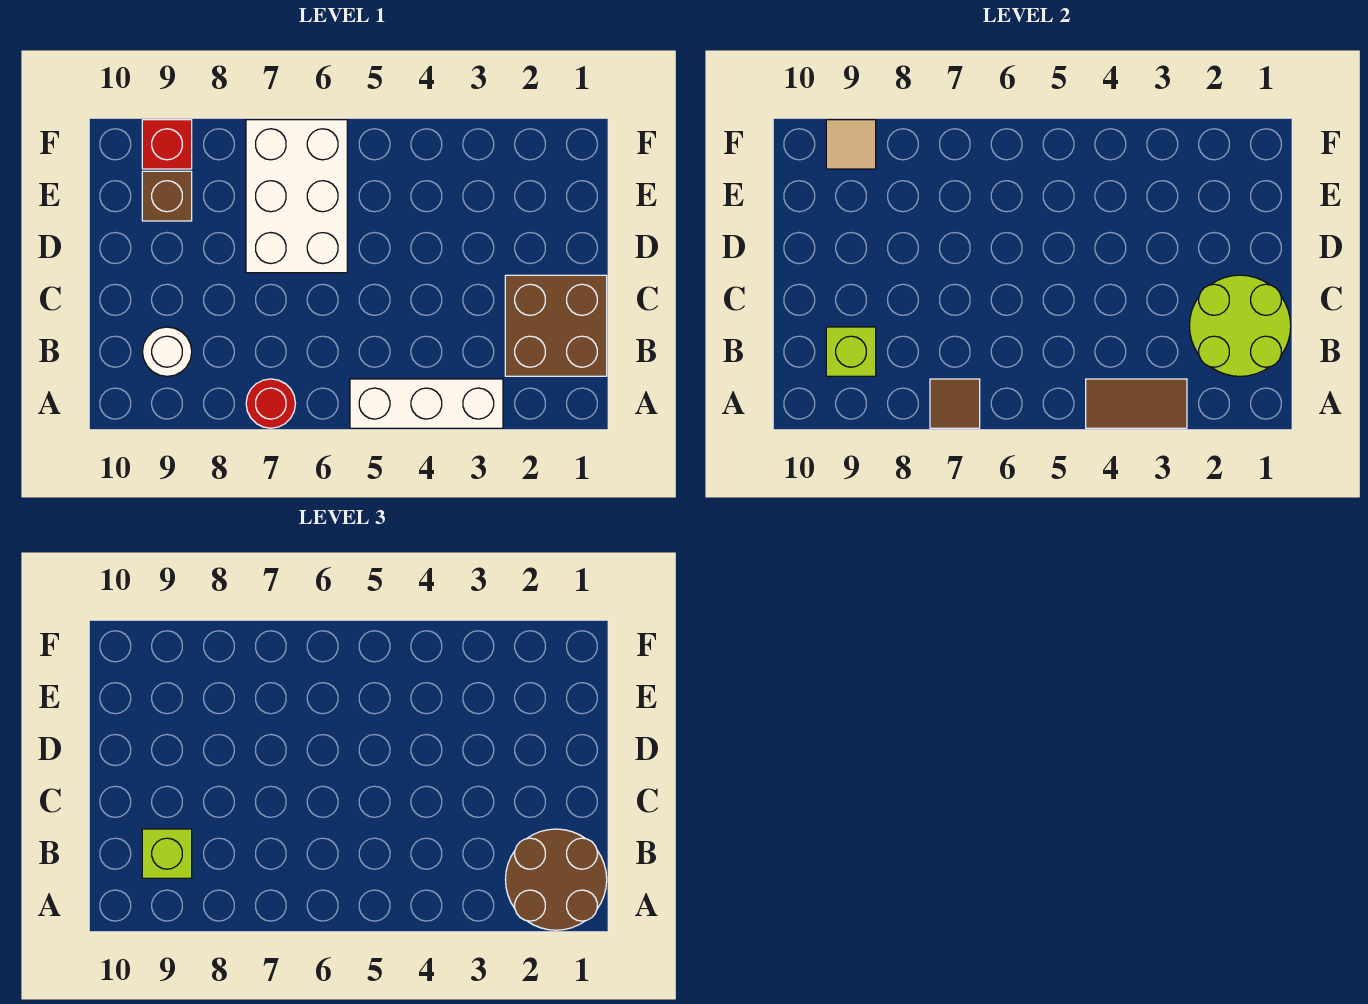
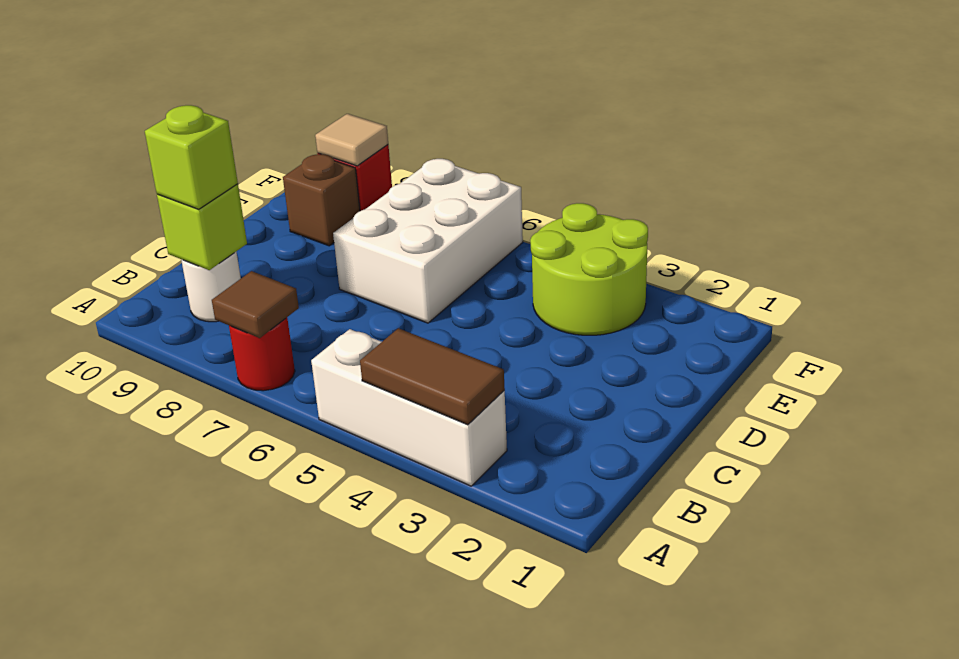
brown round brick A1:B2 level 3 -> none
brown brick B1:C2 level 1 -> none
lime round brick B1:C2 level 2 -> lime round brick E3:F4 level 1

